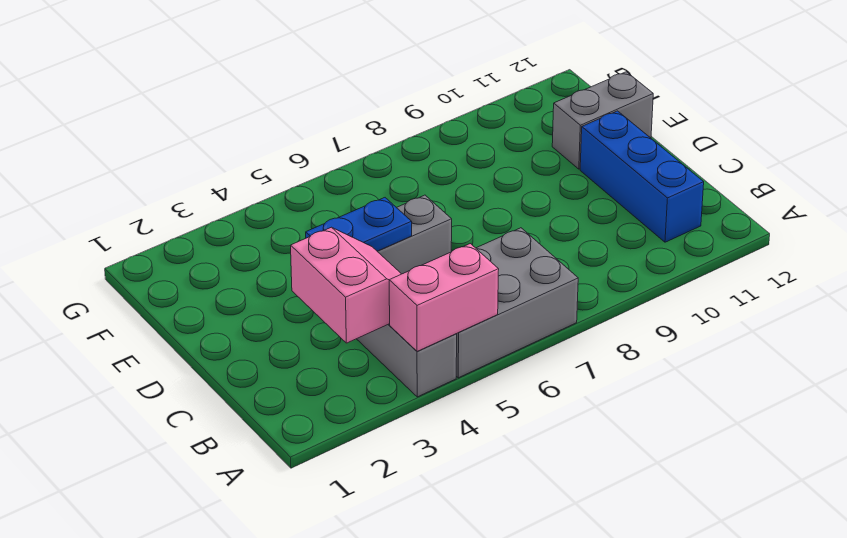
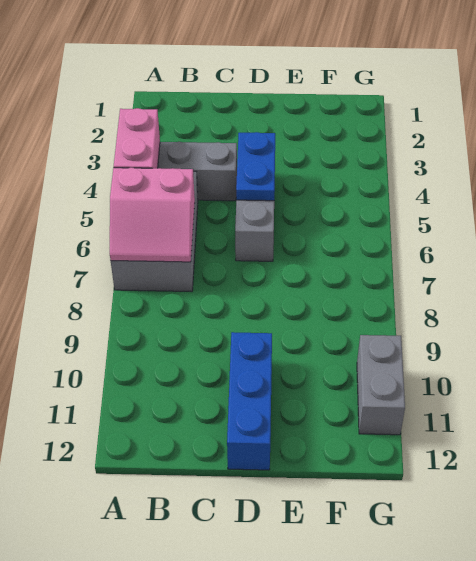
pink slope B3:C4 level 2 top 3 -> pink slope A6:B7 level 2 top 6
blue brick B11:D11 level 1 -> blue brick D10:D12 level 1
grey brick E11:E12 level 1 -> grey brick G10:G11 level 1

